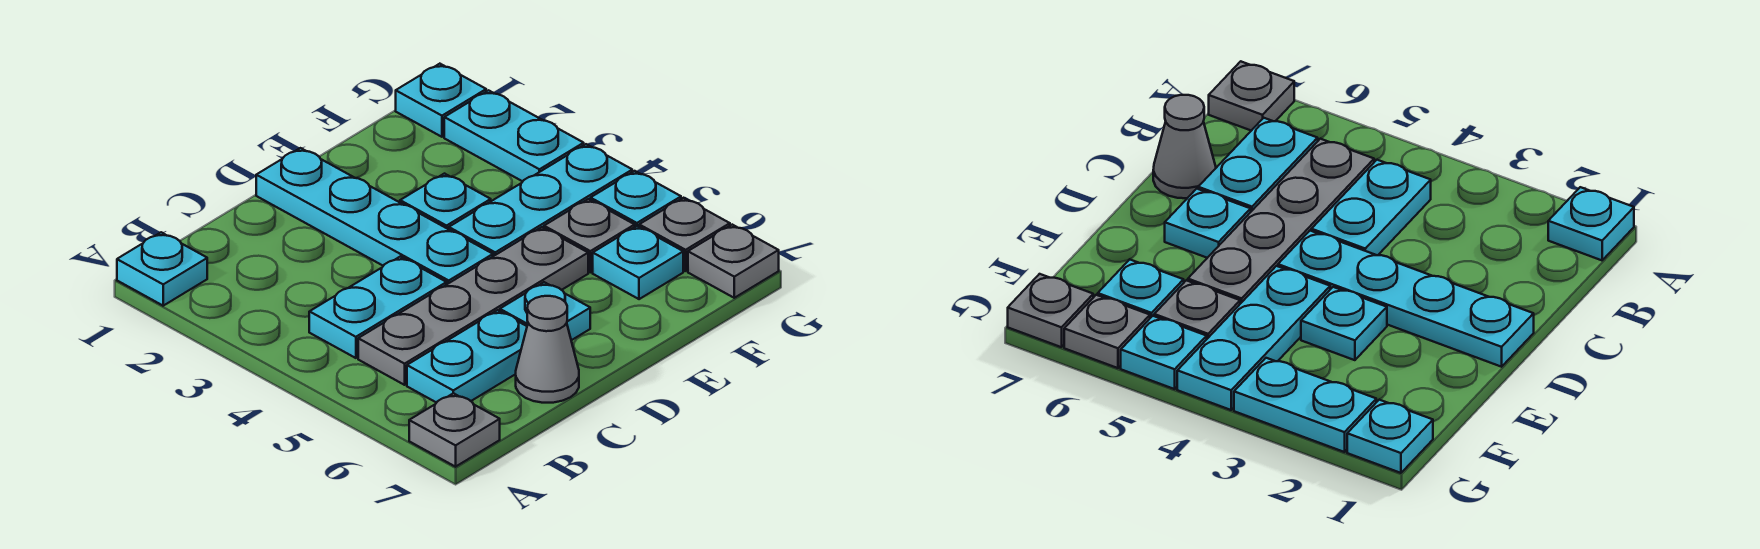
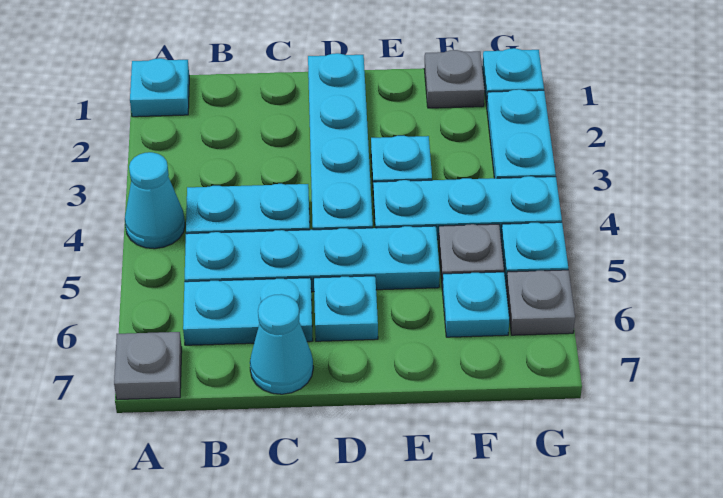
none -> cyan cone A4 level 1
grey plate B5:E5 level 1 -> cyan plate B5:E5 level 1
grey cone C7 level 1 -> cyan cone C7 level 1
grey plate G7 level 1 -> grey plate F1 level 1

